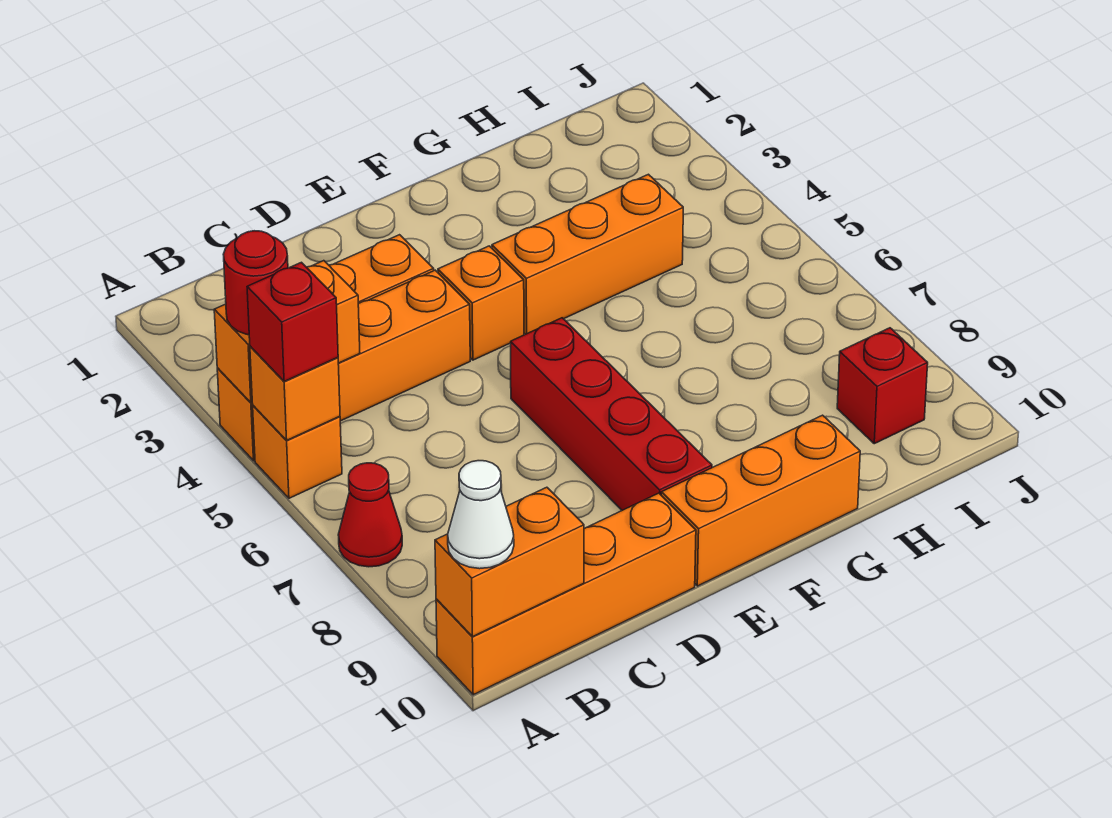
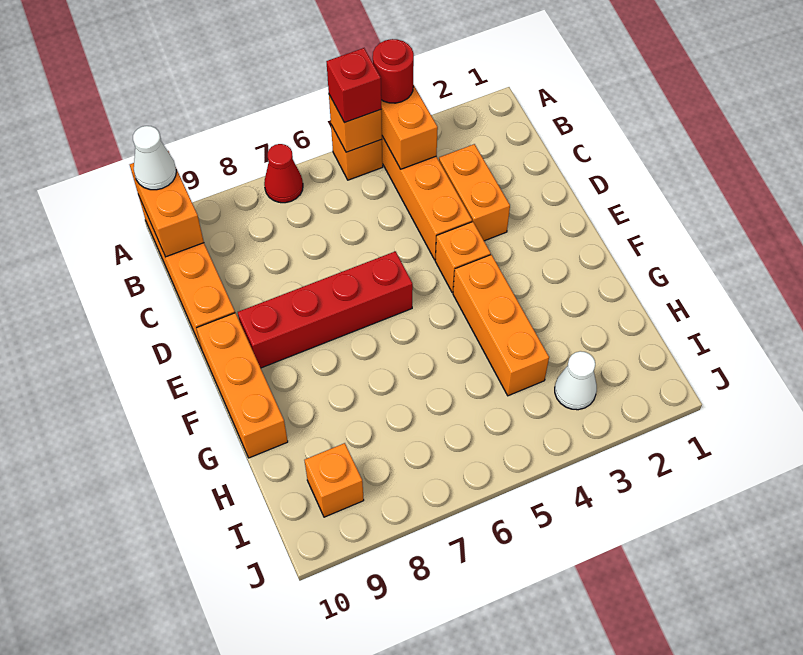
none -> white cone I3 level 1
red brick I9 level 1 -> orange brick I9 level 1

